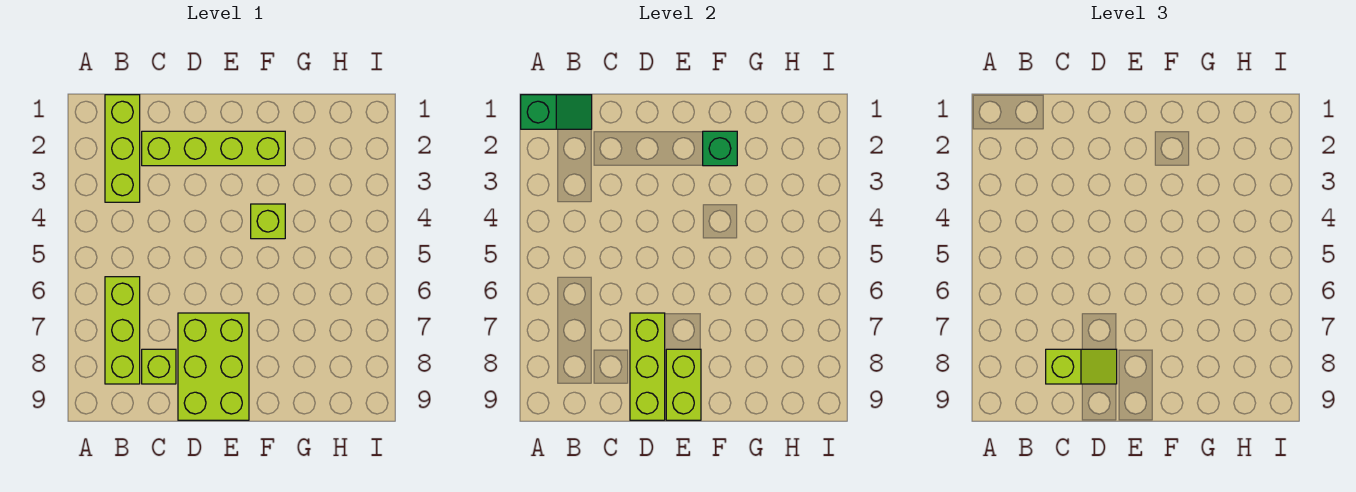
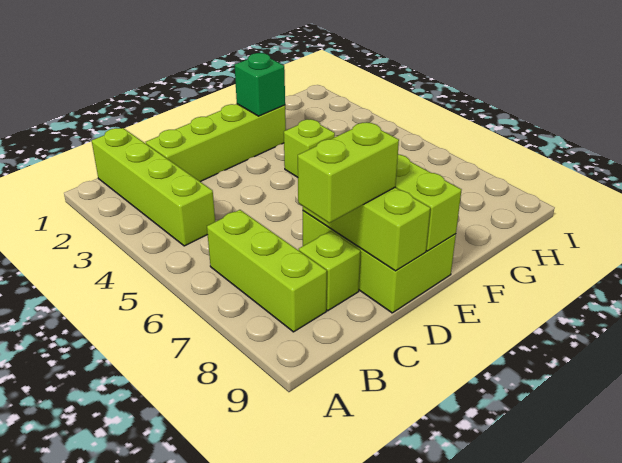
green slope A1:B1 level 2 top A -> none
lime brick B1:B3 level 1 -> lime brick B1:B4 level 1
lime slope C8:D8 level 3 top C -> lime brick C8:D8 level 3

